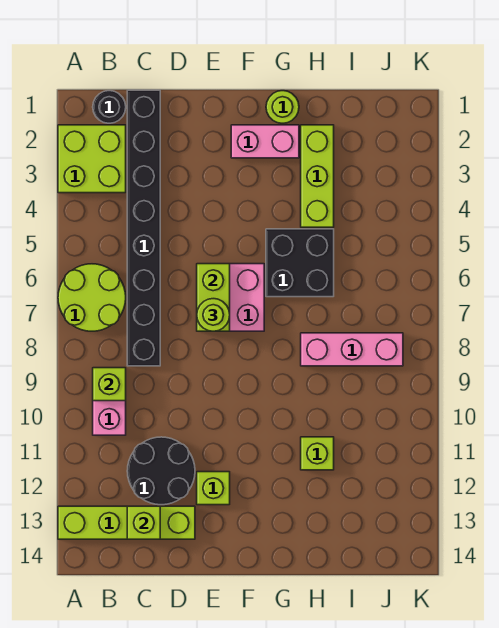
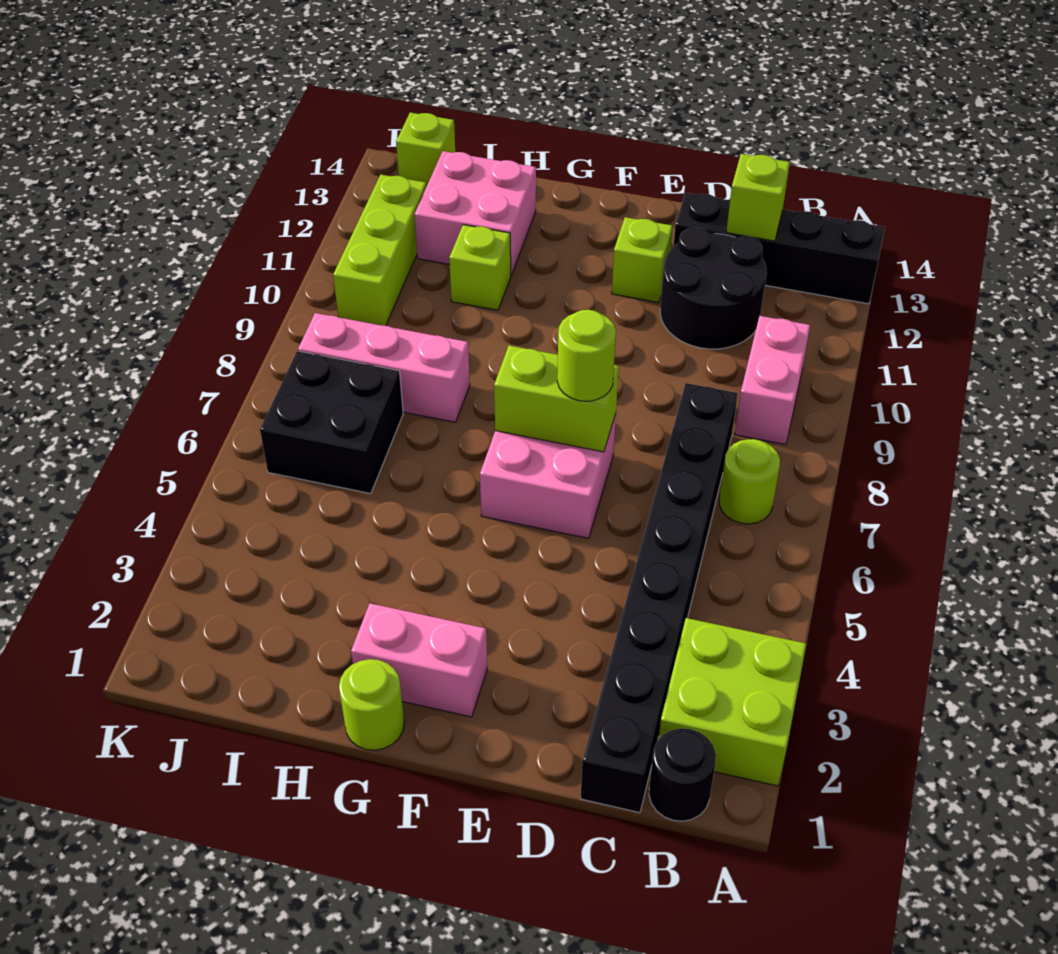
lime round brick A6:B7 level 1 -> lime round brick B7 level 1
lime brick A13:D13 level 1 -> black brick A13:D13 level 1
lime brick B9 level 2 -> lime brick J14 level 1
lime brick E6:E7 level 2 -> lime brick E7:F7 level 2
black brick G5:H6 level 1 -> black brick I6:J7 level 1
lime brick H2:H4 level 1 -> lime brick J10:J12 level 1
none -> pink brick H12:I13 level 1

